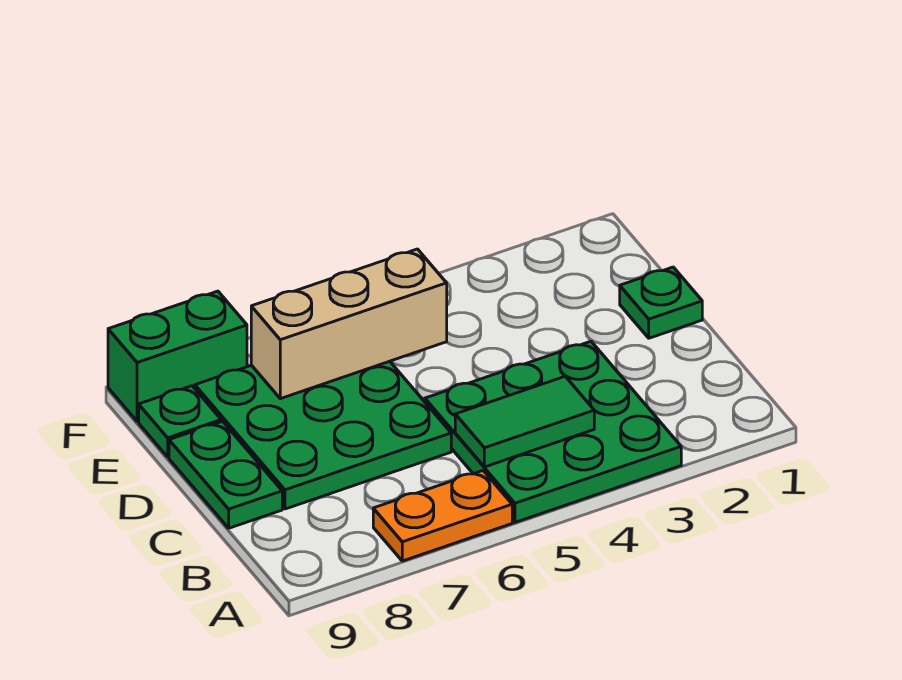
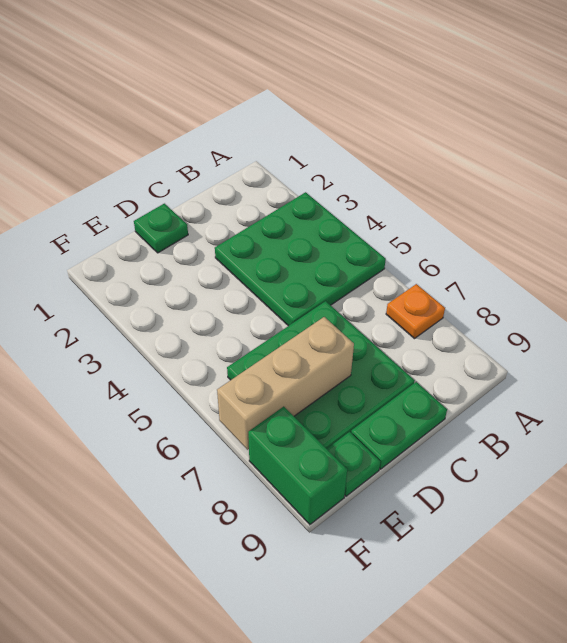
orange plate A6:A7 level 1 -> orange plate A7 level 1
green tile B4:B5 level 2 -> none
tan brick E5:E7 level 2 -> tan brick D7:F7 level 2

